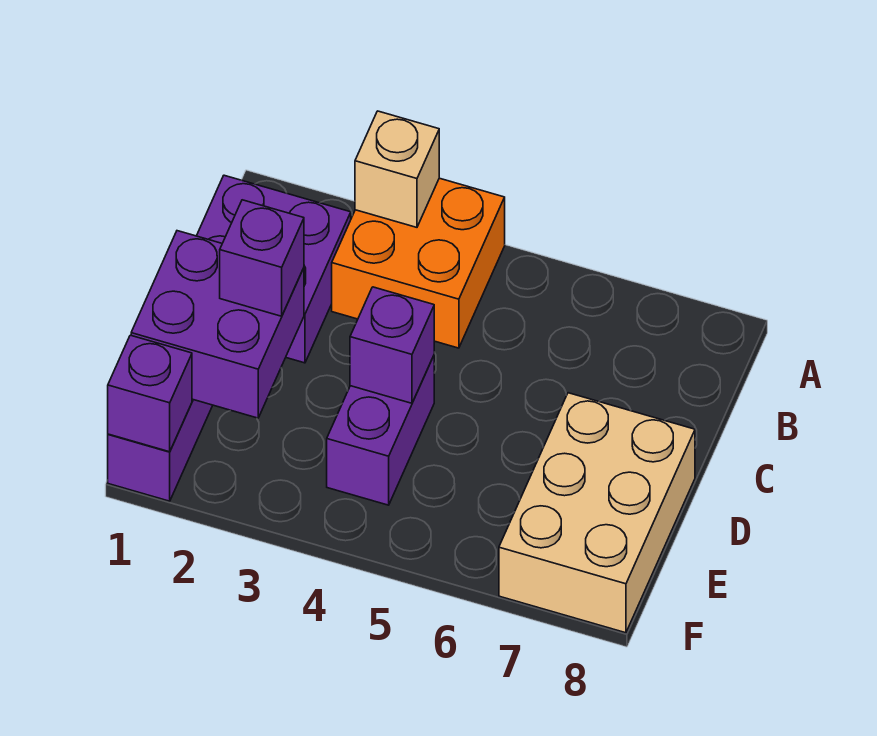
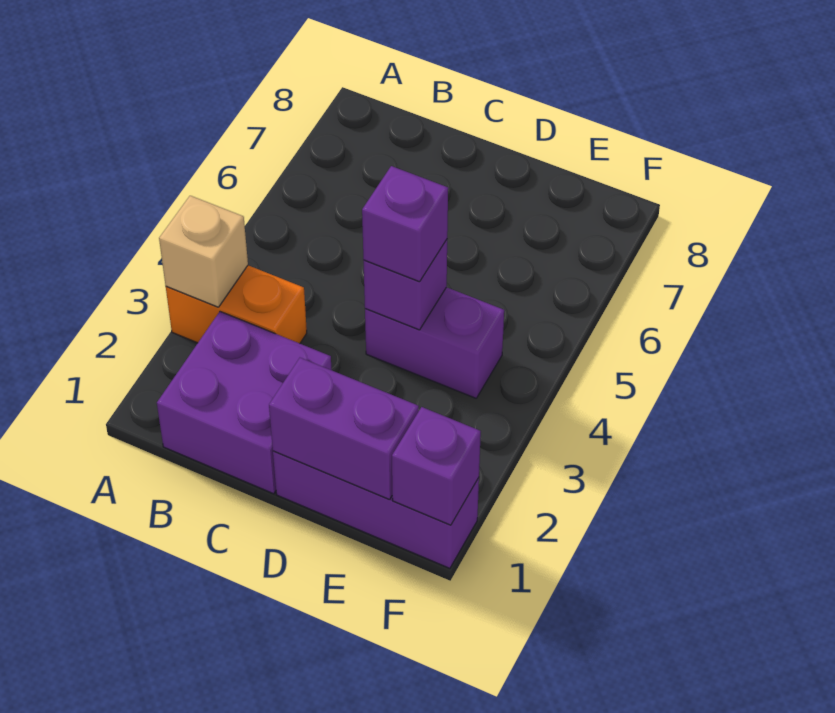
orange brick A3:B4 level 1 -> orange brick A3:B3 level 1
purple brick D1:E2 level 2 -> purple brick D1:E1 level 2
purple brick D2 level 3 -> purple brick D4 level 3
tan brick D7:F8 level 1 -> none

